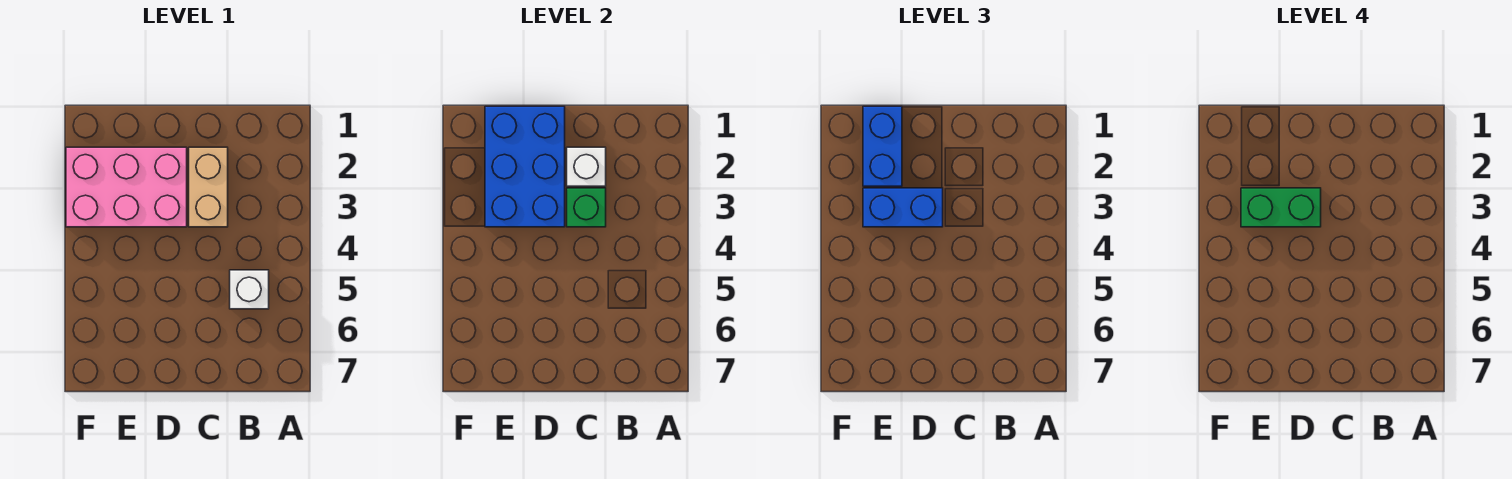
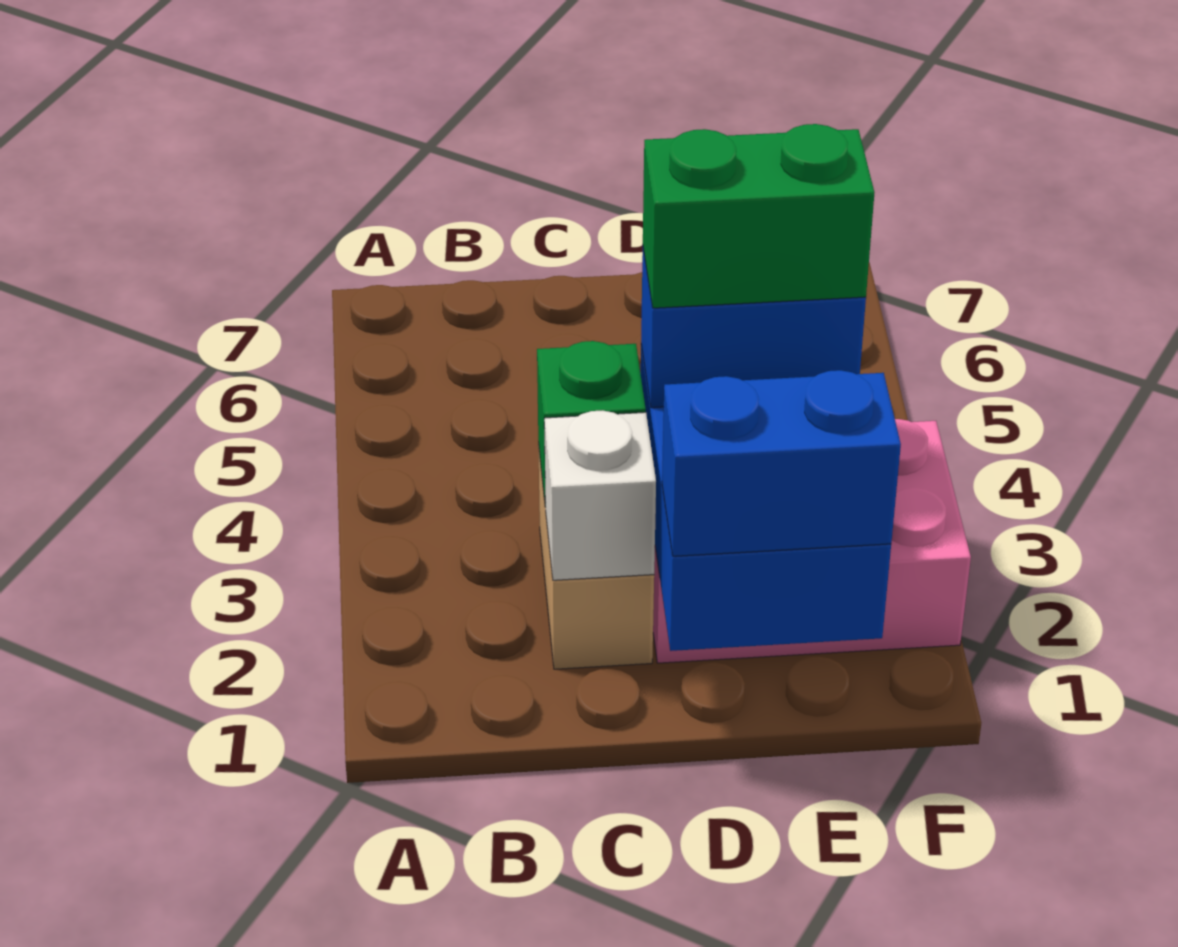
white brick B5 level 1 -> none
blue brick E1:E2 level 3 -> blue brick D1:E1 level 3

